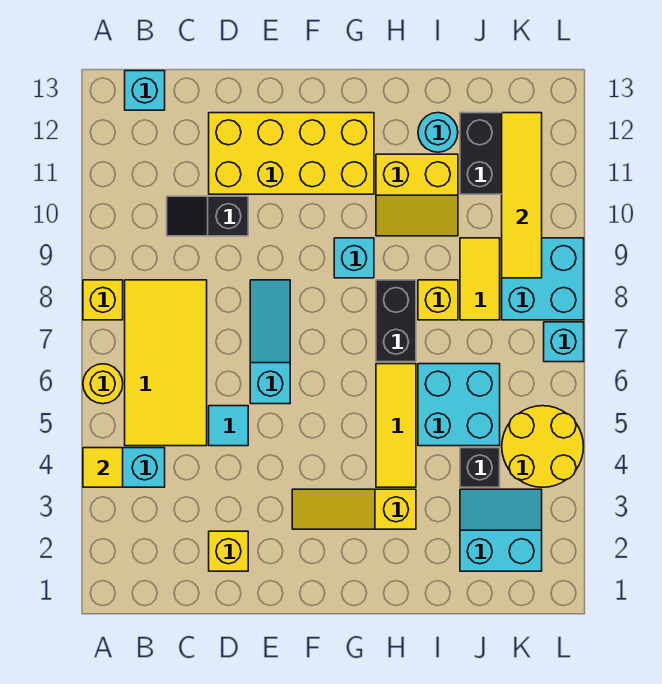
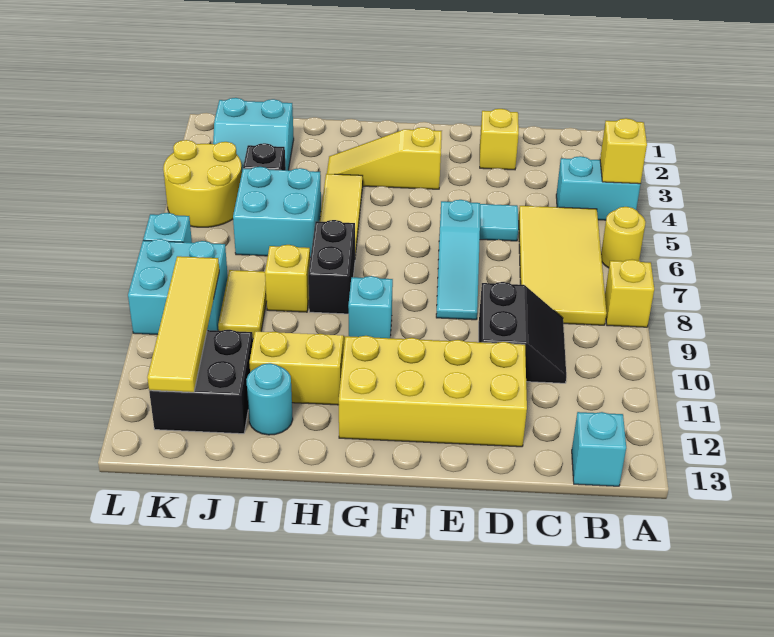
yellow tile A4 level 2 -> yellow brick A4 level 2
black slope C10:D10 level 1 top D -> black slope C9:D10 level 1 top D
yellow slope F3:H3 level 1 top H -> yellow slope F3:H3 level 1 top F

